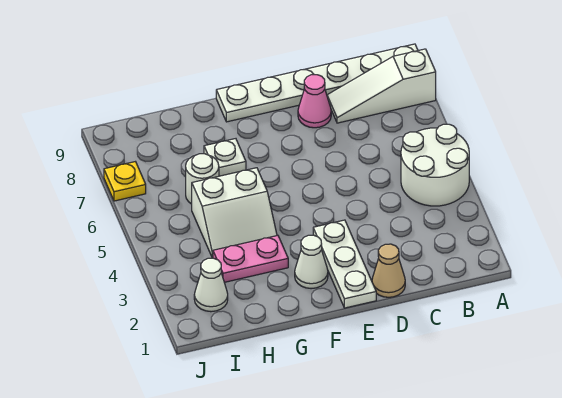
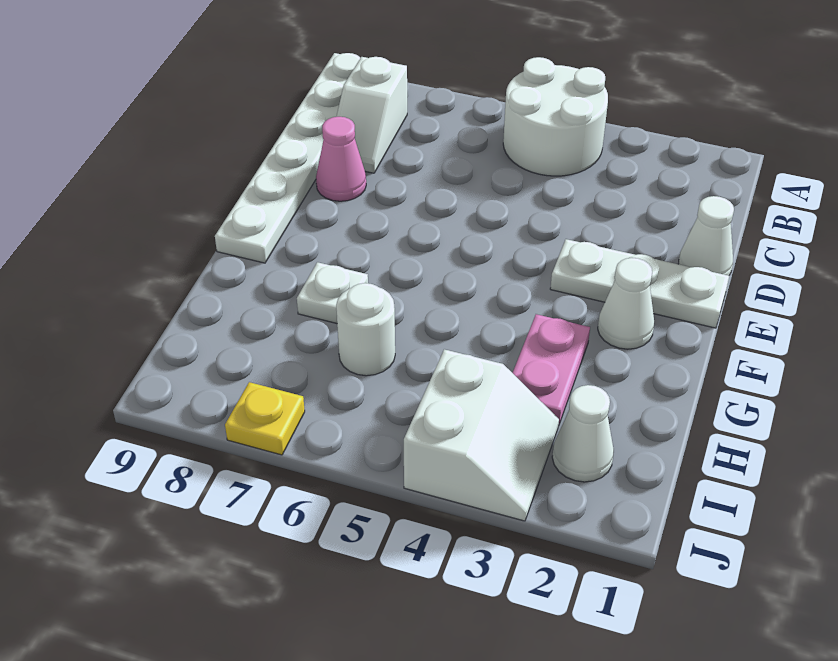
white slope A8:C8 level 1 top A -> white slope B8:C8 level 1 top B
tan cone D1 level 1 -> white cone D1 level 1
white slope G4:H5 level 1 top 5 -> white slope I3:J4 level 1 top 4

